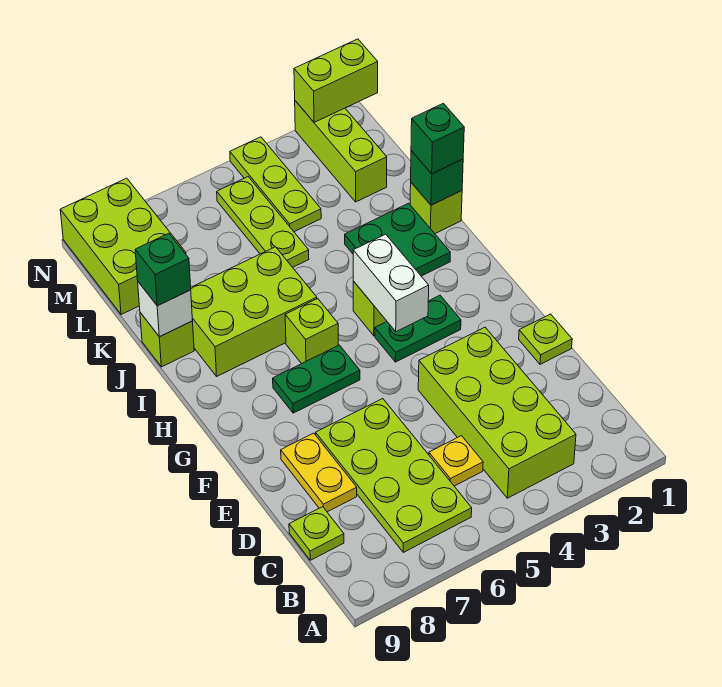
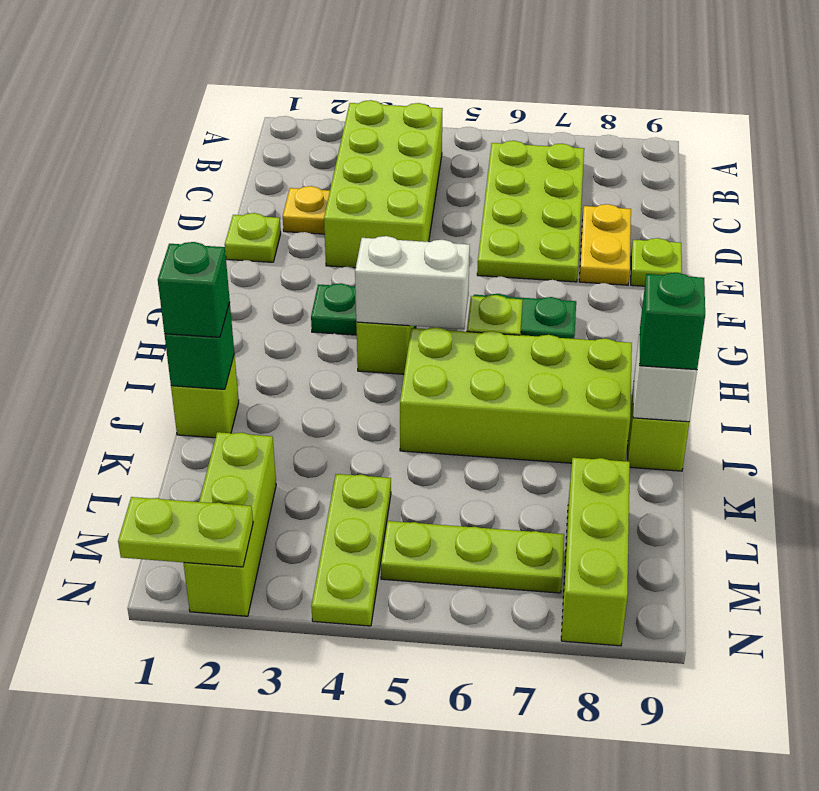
yellow plate C5 level 1 -> yellow plate D2 level 1
lime plate C9 level 1 -> lime plate E9 level 1
white brick G4:H4 level 2 -> white brick H4:H5 level 2
green plate I2:J3 level 1 -> none
lime brick I6:J8 level 1 -> lime brick I5:J8 level 1
lime plate K5:M5 level 1 -> lime plate M5:M7 level 1
lime brick L8:N9 level 1 -> lime brick L8:N8 level 1
lime brick N1:N2 level 2 -> lime plate N1:N2 level 2

